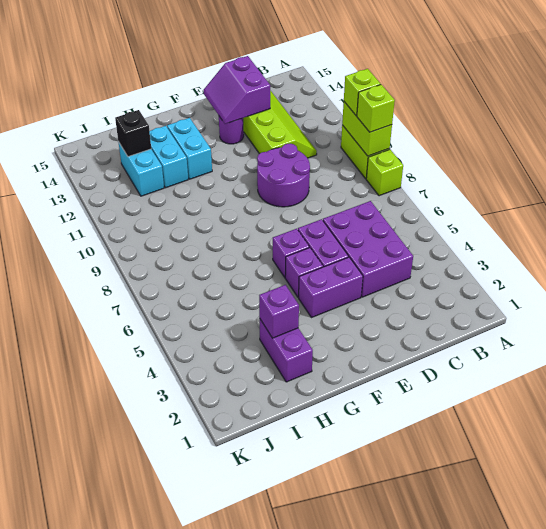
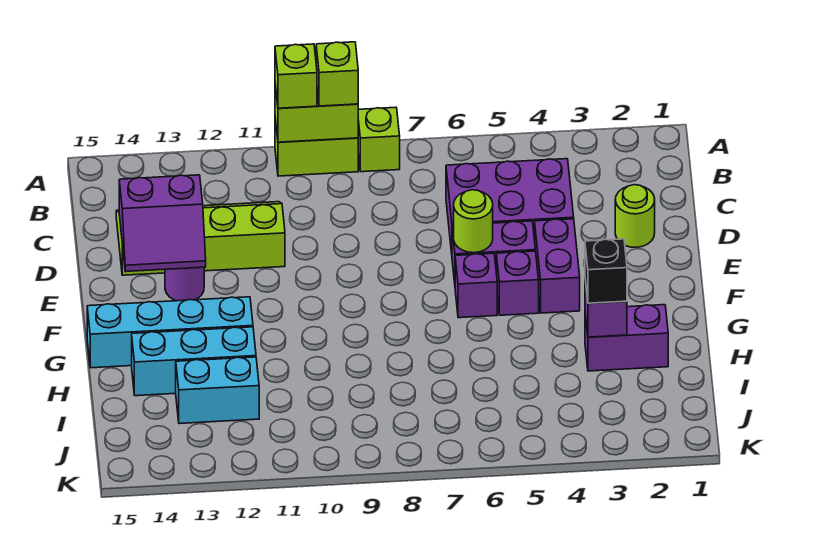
none -> lime round brick D2 level 1
purple round brick D9:E10 level 1 -> none
none -> lime round brick E6 level 2
cyan brick G12:G13 level 1 -> cyan brick G12:G15 level 1
cyan brick H12:H13 level 1 -> cyan brick H12:H14 level 1
black brick I13 level 2 -> black brick H3 level 3

